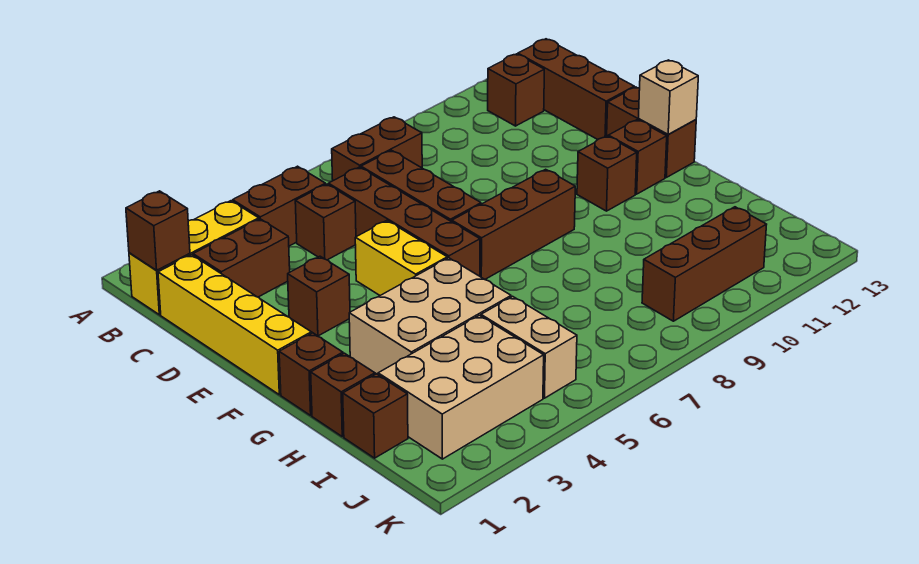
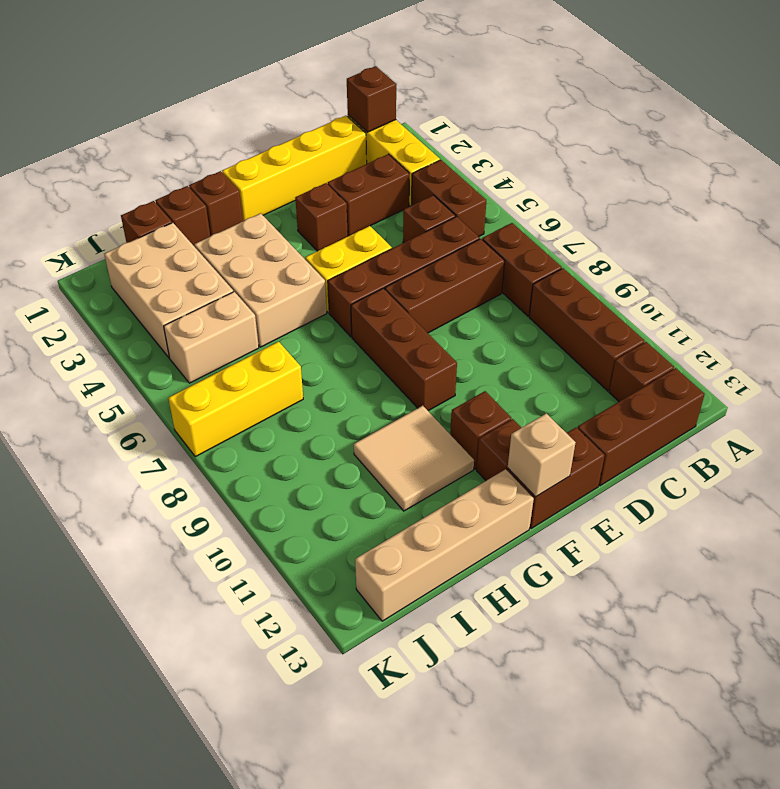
brown brick C2:C3 level 1 -> brown brick C3:D3 level 1
none -> tan tile G10:H11 level 1
none -> tan brick G13:J13 level 1
none -> yellow brick I7:K7 level 1
brown brick J9:J11 level 1 -> brown brick B9:B11 level 1

